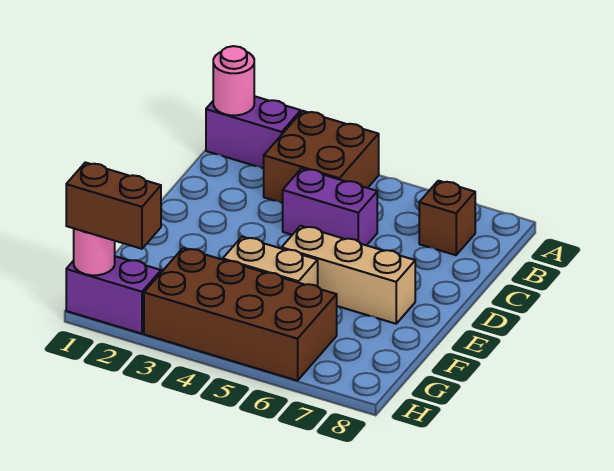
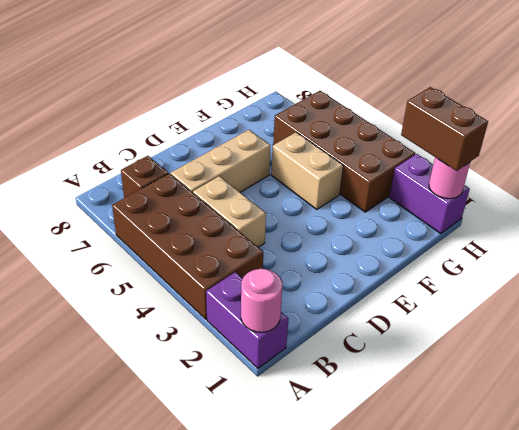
brown brick A3:B4 level 1 -> brown brick A3:B6 level 1
purple brick C4:C5 level 1 -> tan brick C4:C5 level 1
tan brick E5:E7 level 1 -> tan brick C6:E6 level 1

